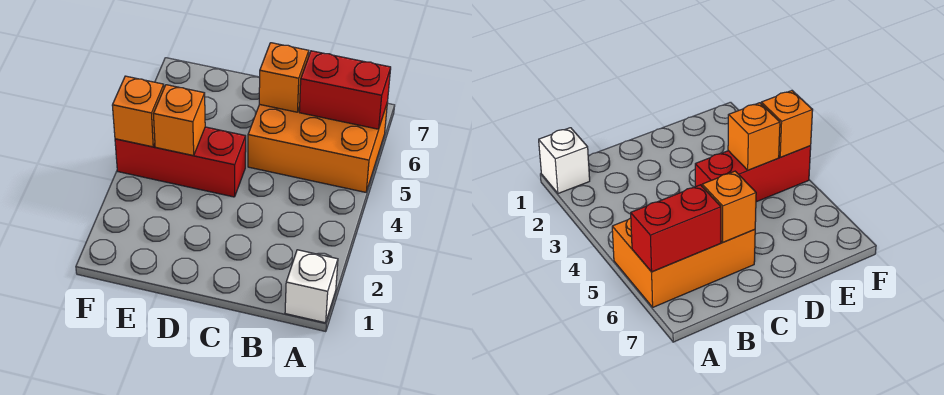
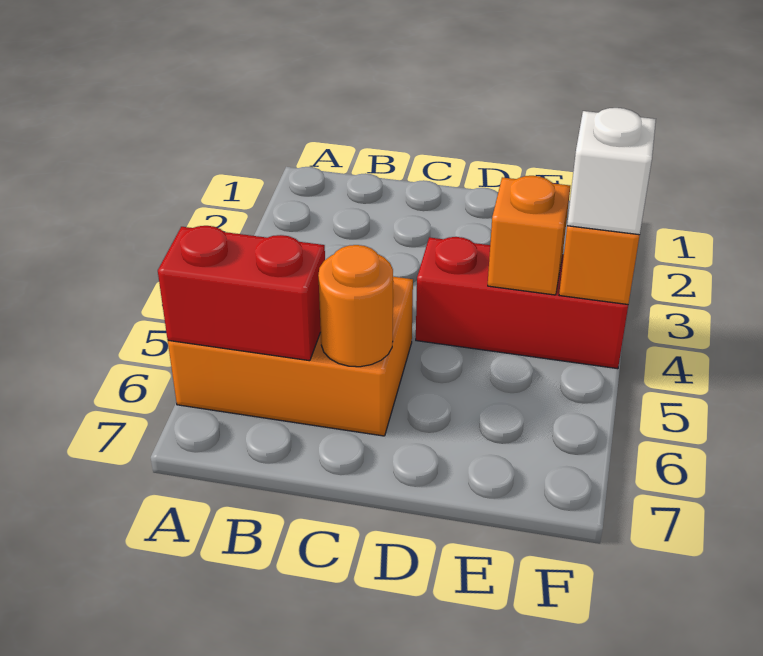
white brick A1 level 1 -> white brick F4 level 3
orange brick C6 level 2 -> orange round brick C6 level 2

